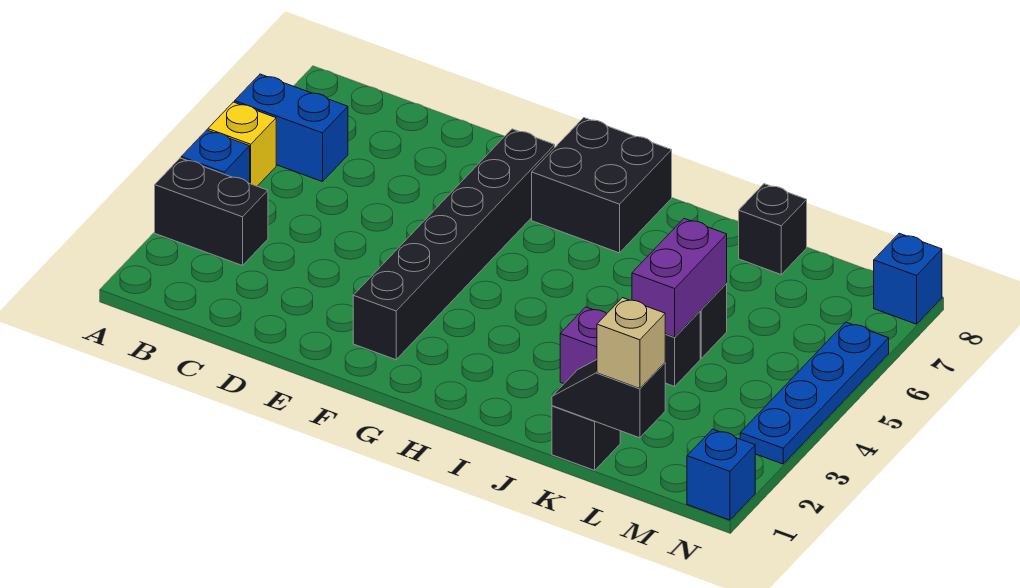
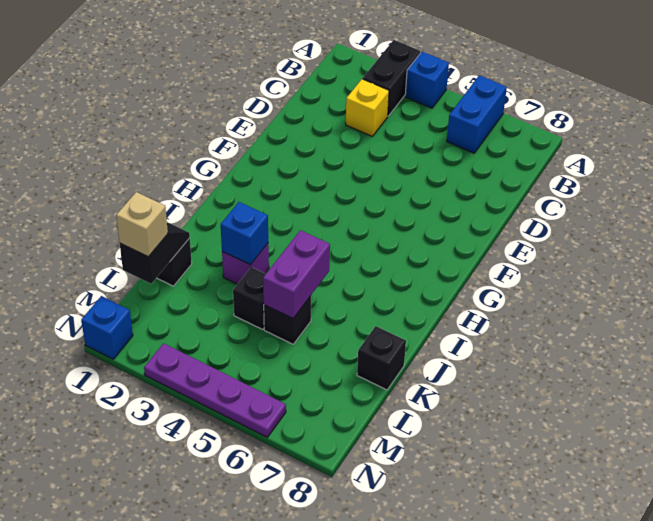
yellow brick A5 level 1 -> yellow brick C3 level 1
black brick F2:F7 level 1 -> none
black brick G7:H8 level 1 -> none
purple brick K4:K5 level 2 -> purple brick J5:K5 level 2
blue plate N3:N6 level 1 -> purple plate N3:N6 level 1
blue brick N8 level 1 -> blue brick J3 level 2

